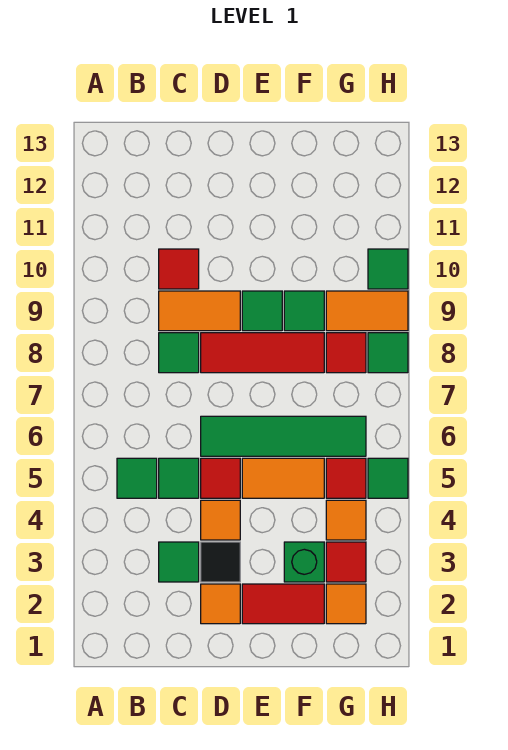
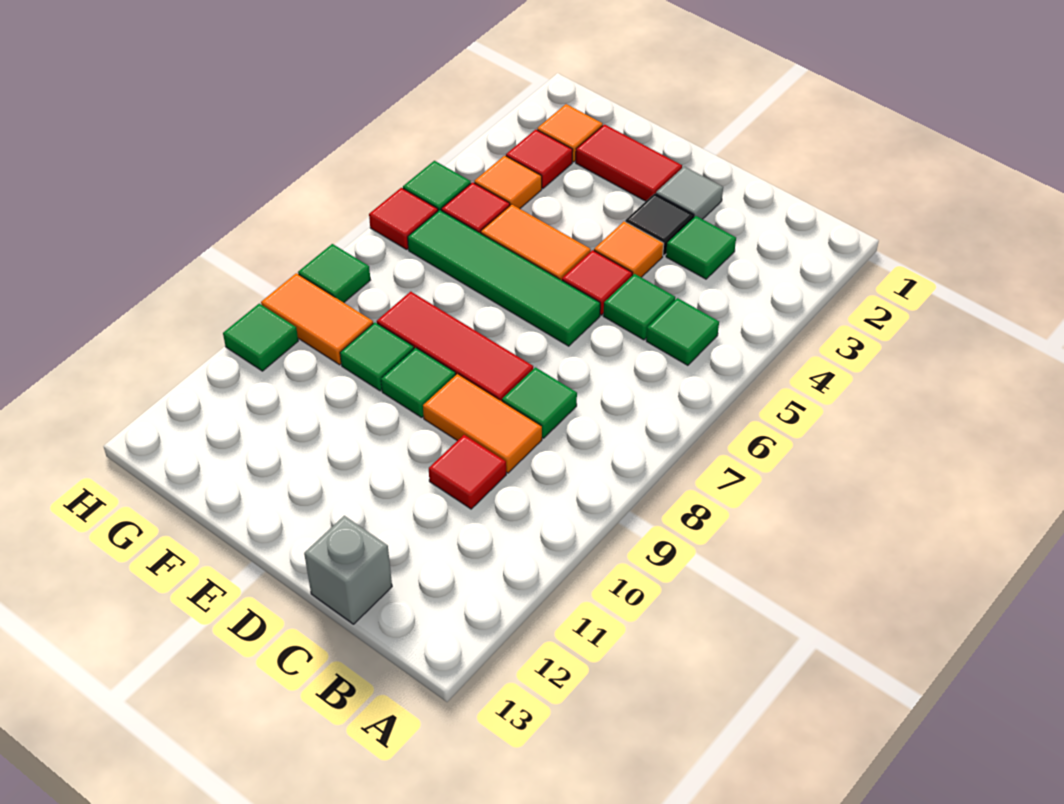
none -> grey brick C13 level 1
orange tile D2 level 1 -> grey tile D2 level 1
green brick F3 level 1 -> none
red tile G8 level 1 -> red tile H6 level 1

